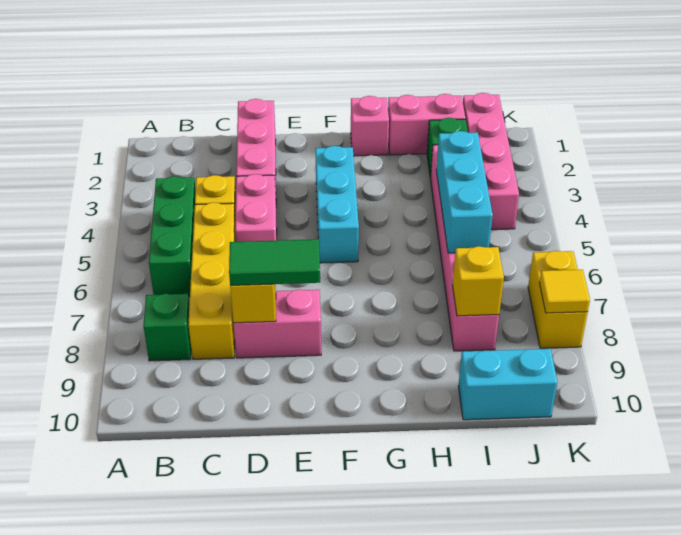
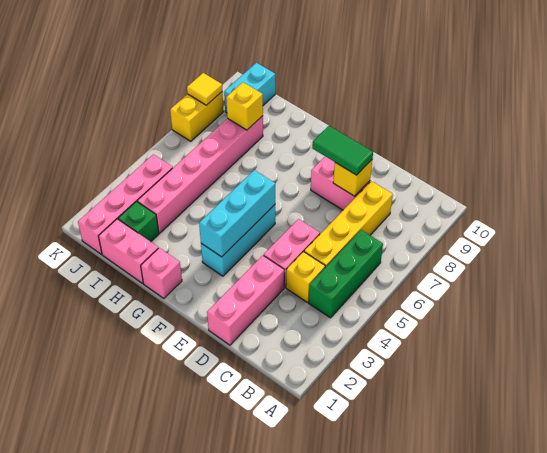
green brick B8 level 1 -> none
cyan brick I4:I6 level 2 -> cyan brick F3:F5 level 2
cyan brick I10:J10 level 1 -> cyan brick J9:J10 level 1

